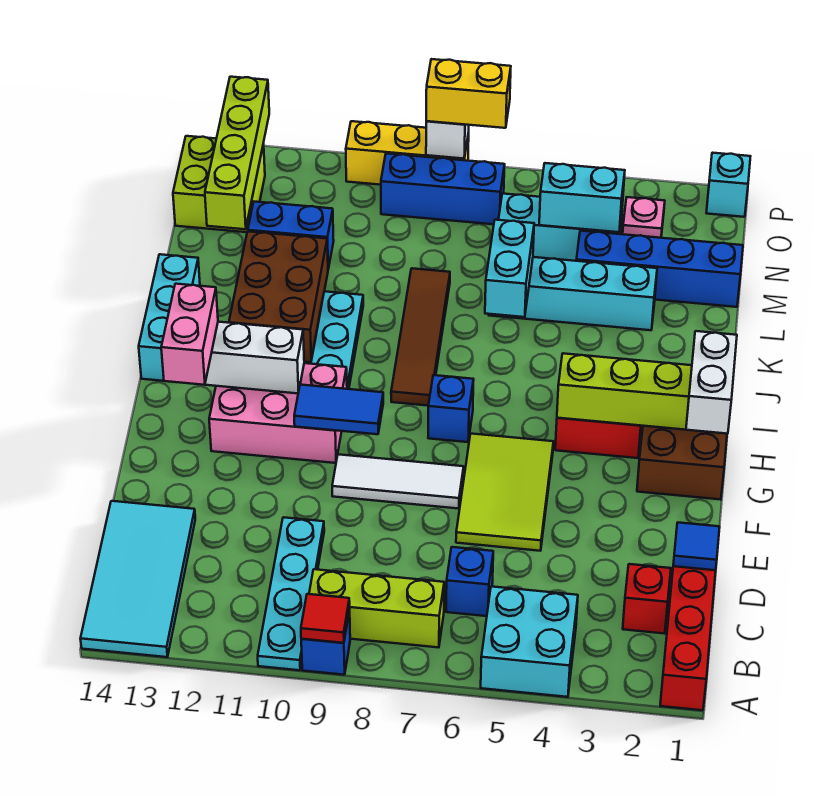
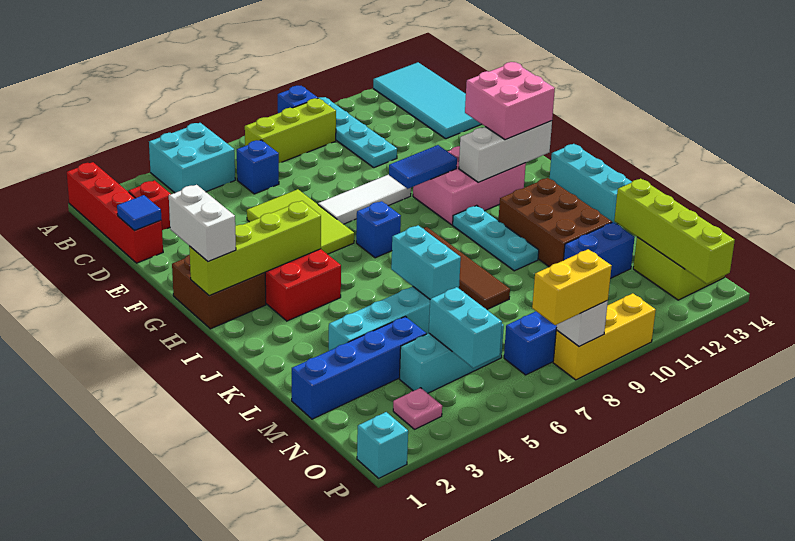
red tile A9 level 2 -> none
pink brick G13:H13 level 3 -> pink brick G12:H13 level 3
cyan brick N4:N5 level 2 -> cyan brick N5:O5 level 2

